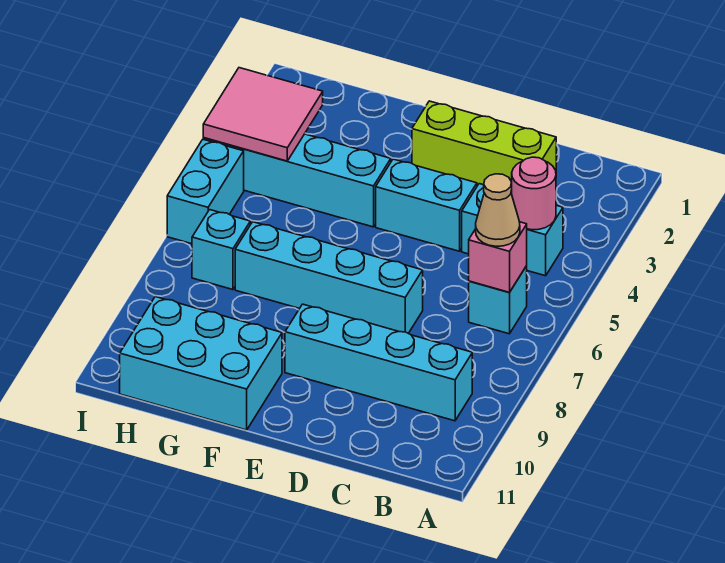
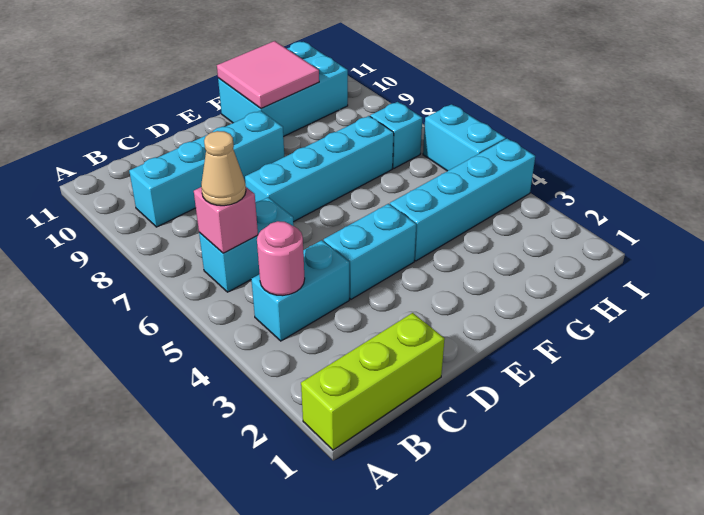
cyan brick B6 level 1 -> cyan brick B6:C6 level 1
lime brick C2:E2 level 1 -> lime brick A1:C1 level 1
pink tile H3:I4 level 2 -> pink tile F10:G11 level 2

